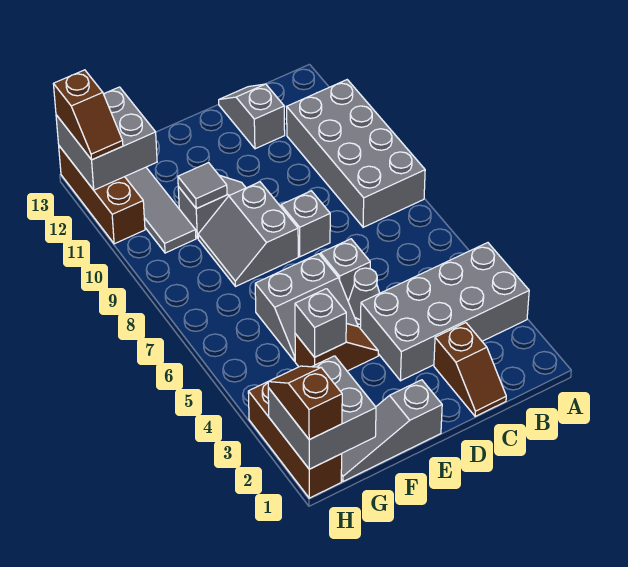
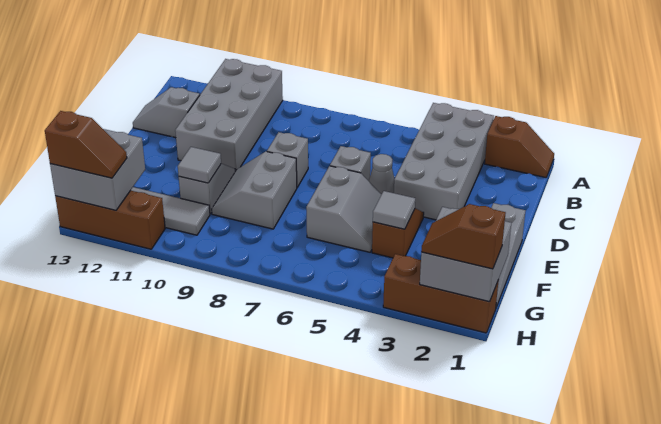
grey brick A8:B11 level 1 -> grey brick A10:D11 level 1
brown slope C1:C2 level 1 top 2 -> brown slope A1:A2 level 1 top 2
grey slope E8:F9 level 1 top E -> grey slope E8:F9 level 1 top 8
grey brick F4 level 2 -> grey tile F4 level 2

